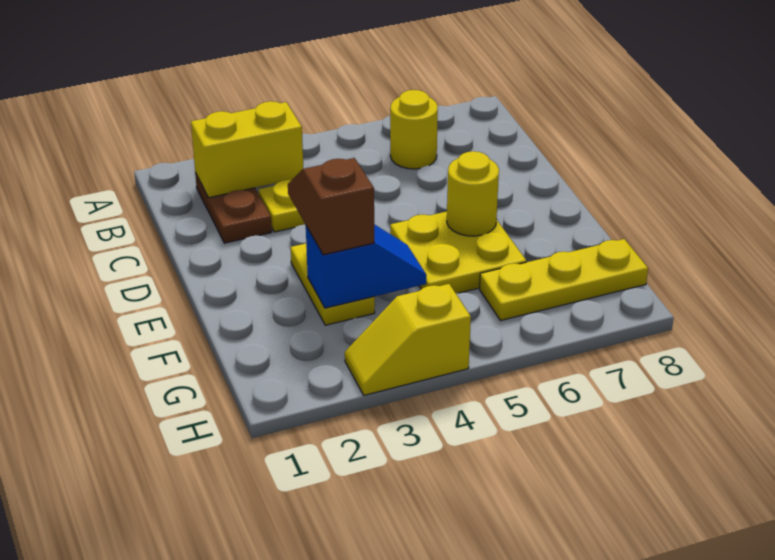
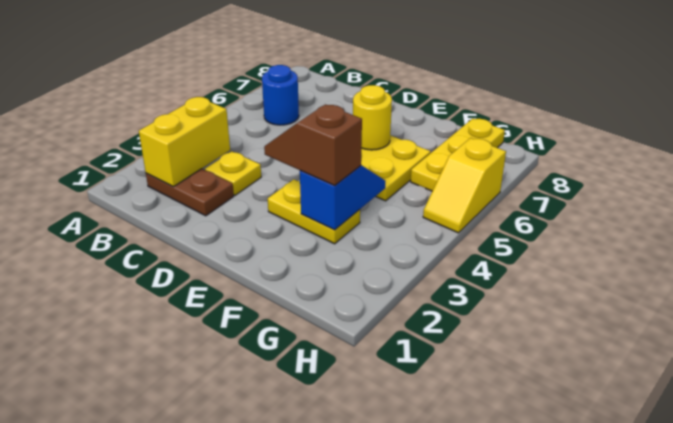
yellow round brick B6 level 1 -> blue round brick B6 level 1
yellow slope H3:H4 level 1 top 4 -> yellow slope H5:H6 level 1 top 6

